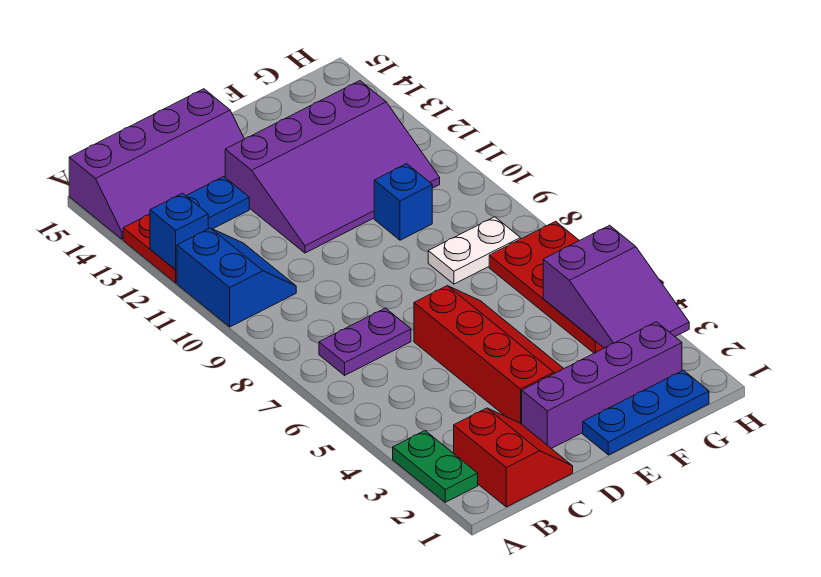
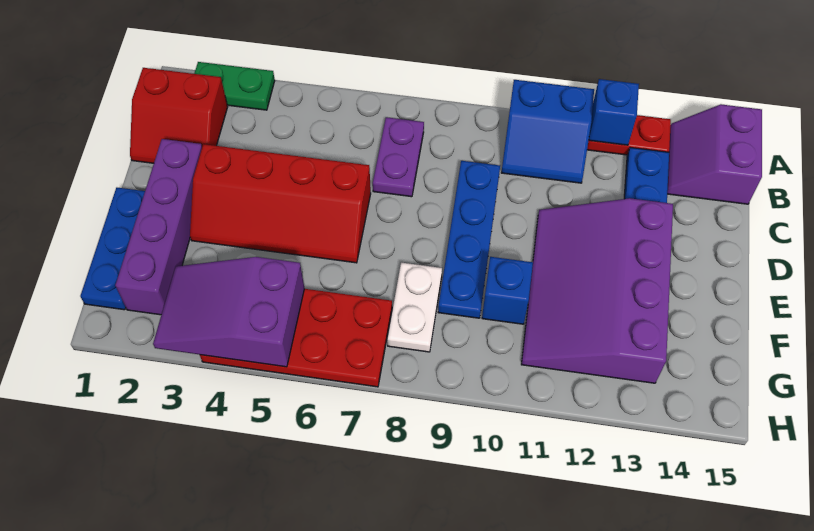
purple slope A14:D15 level 1 top 15 -> purple slope A14:B15 level 1 top 15
none -> blue plate C9:F9 level 1

